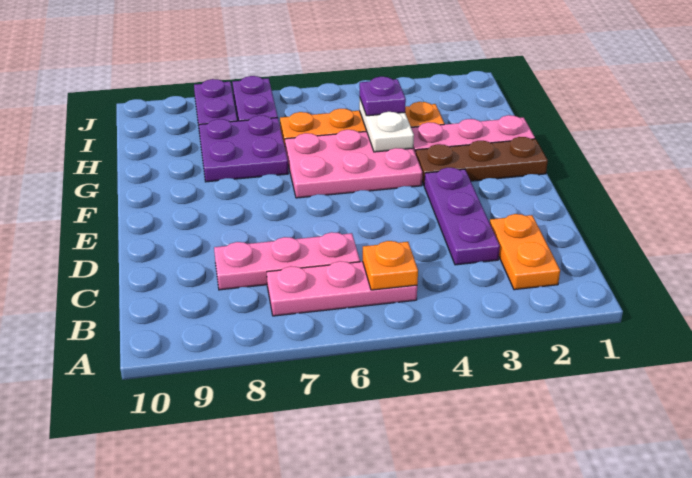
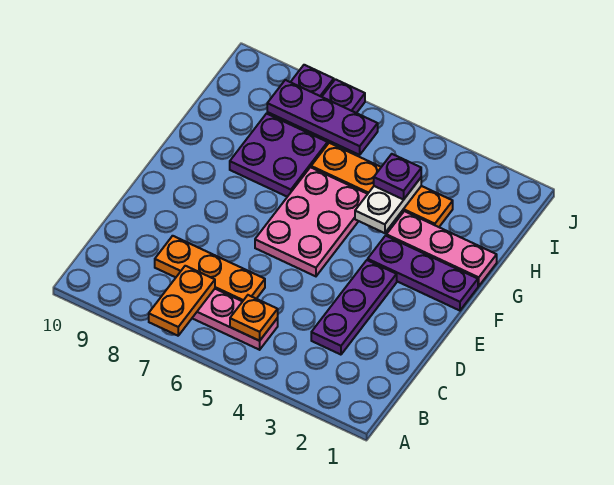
orange plate B2:C2 level 1 -> orange plate A7:B7 level 2
pink plate C6:C8 level 1 -> orange plate C6:C8 level 1
brown plate F1:F3 level 1 -> purple plate F1:F3 level 1
pink plate F4:G6 level 1 -> pink plate E5:G6 level 1
none -> purple plate I6:I8 level 2

